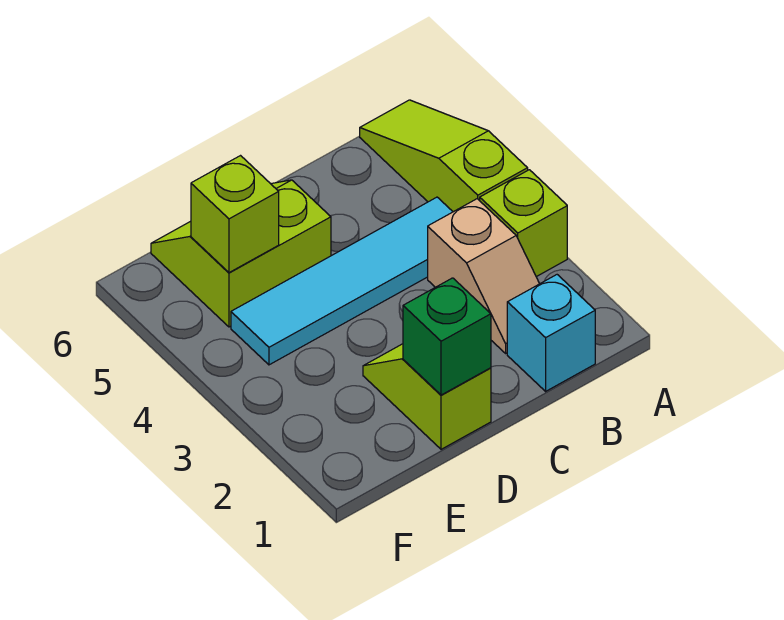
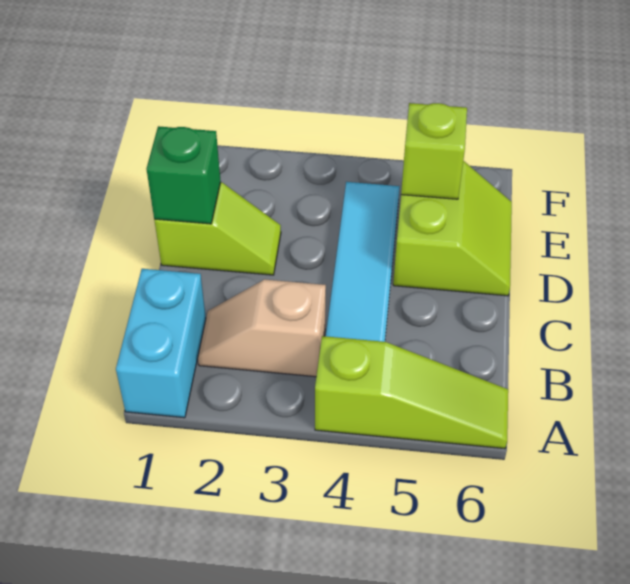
lime brick A3 level 1 -> none
cyan brick B1 level 1 -> cyan brick A1:B1 level 1

